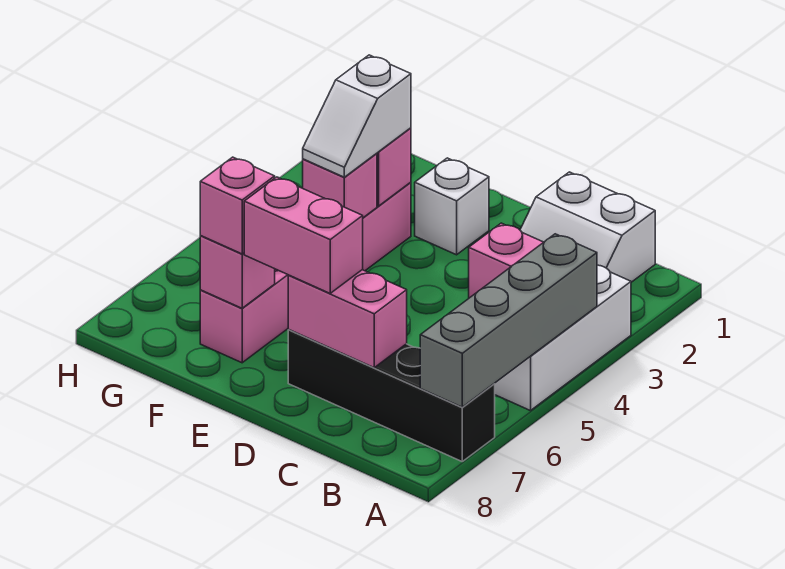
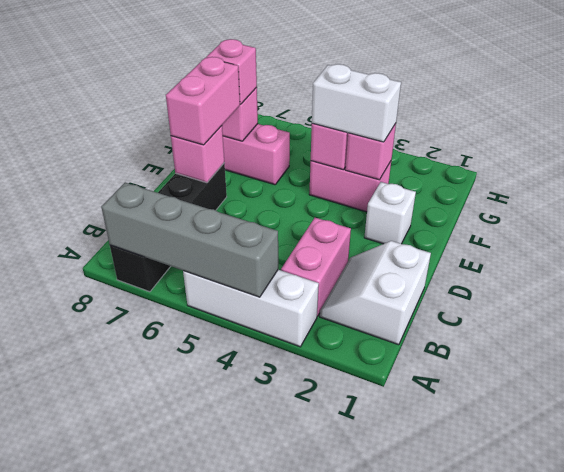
pink brick C7:D7 level 2 -> pink brick D7 level 2
white slope F3:F4 level 3 top 3 -> white brick F3:F4 level 3

